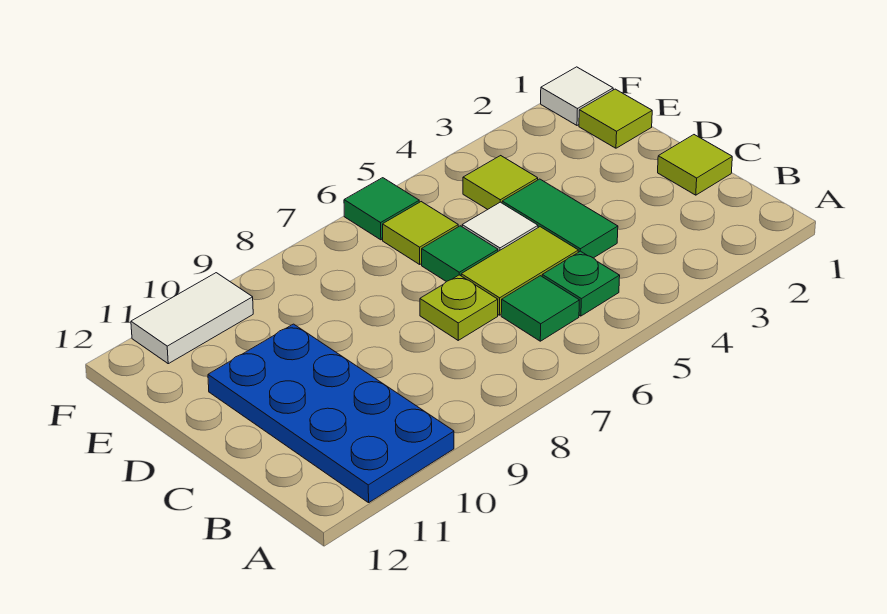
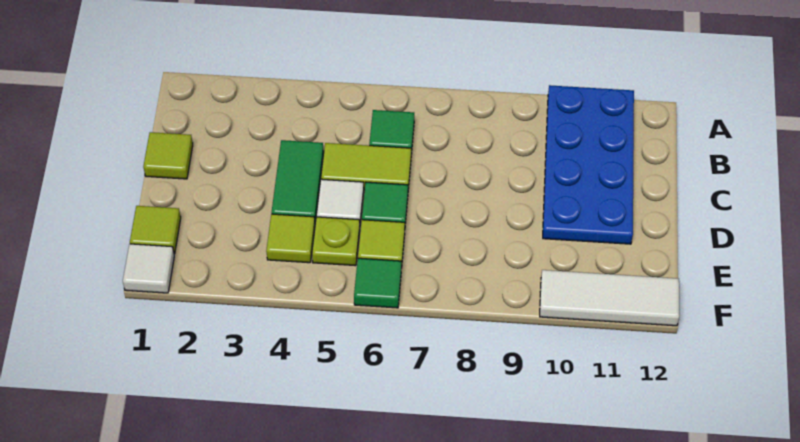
green plate B5 level 1 -> none
lime plate C7 level 1 -> lime plate E5 level 1
white tile F10:F11 level 1 -> white tile F10:F12 level 1

